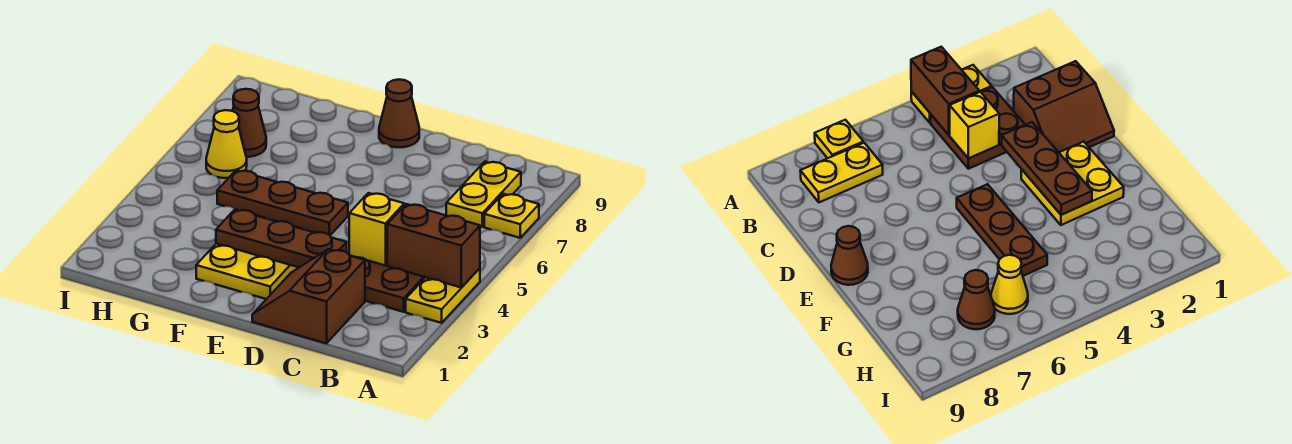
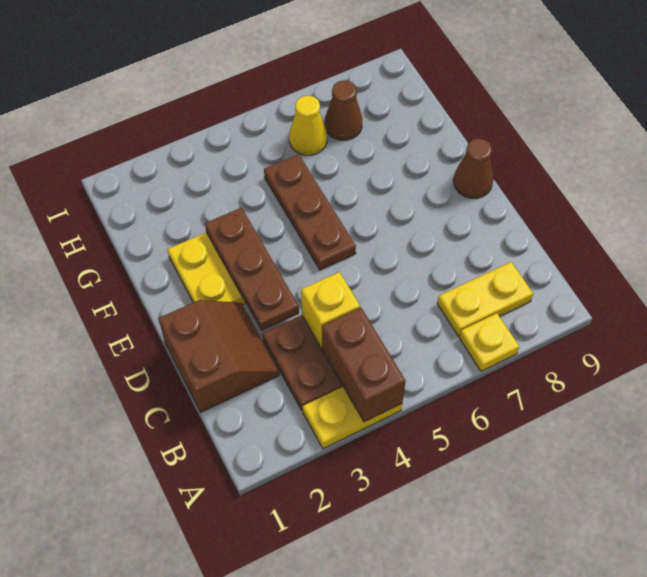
brown slope C1:D2 level 1 top C -> brown slope C1:D2 level 1 top 1

